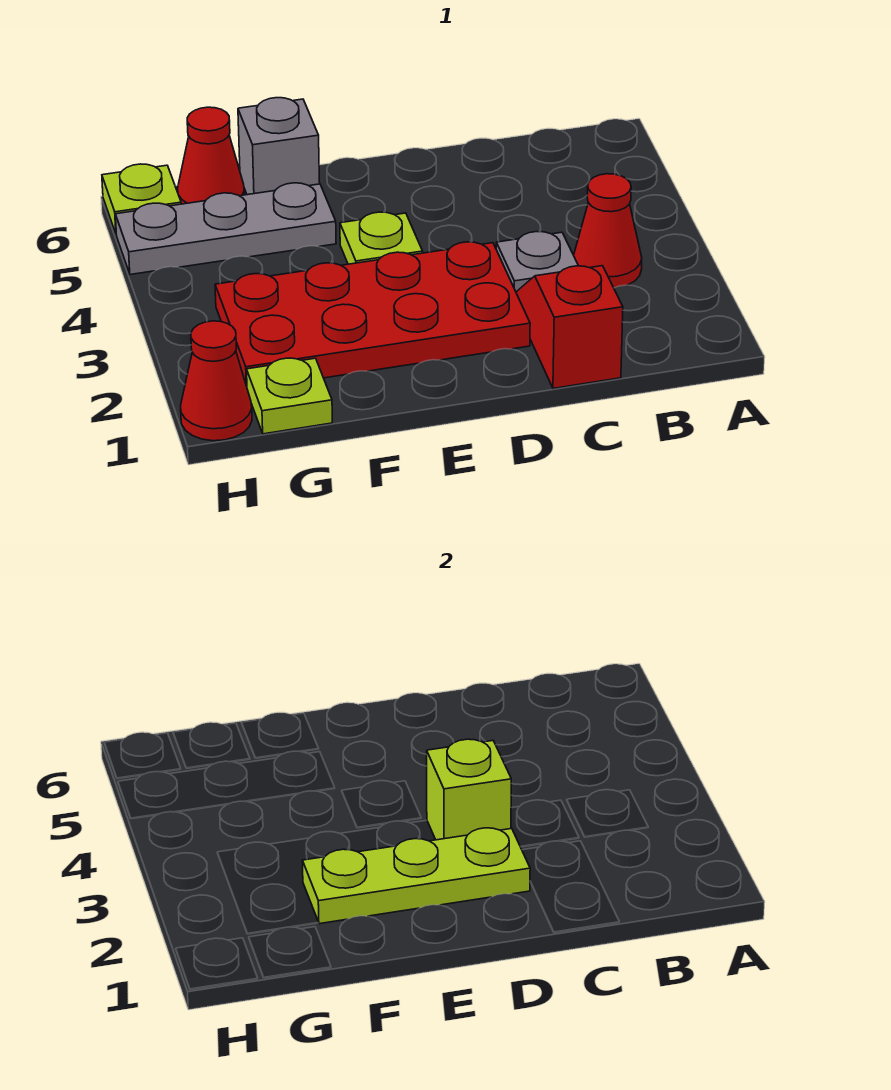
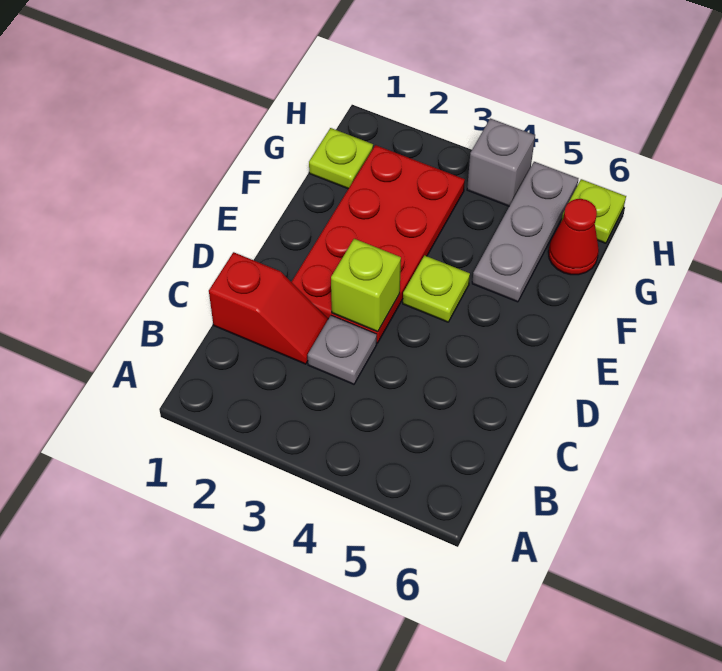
red cone B3 level 1 -> none
lime plate D2:F2 level 2 -> none
grey brick F6 level 1 -> grey brick H4 level 1
red cone H1 level 1 -> none

